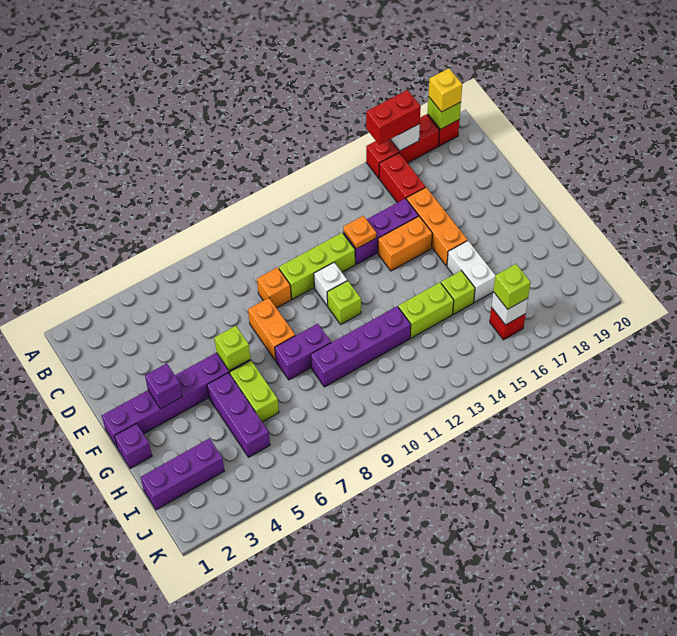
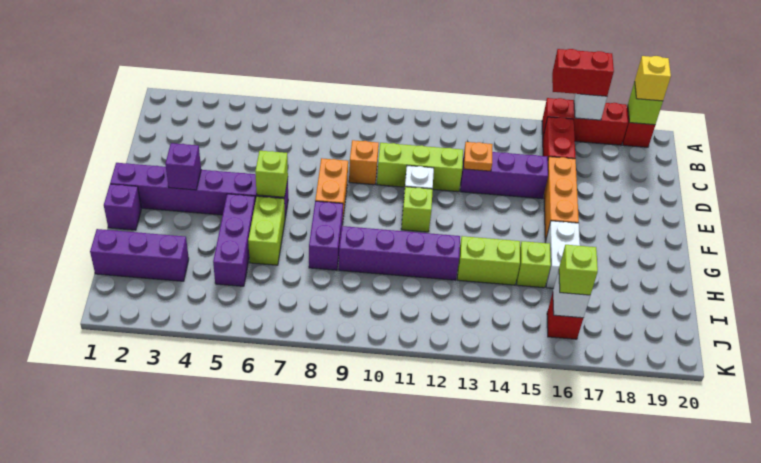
orange brick E14:E15 level 1 -> none
purple brick G8:G9 level 1 -> purple brick G8:H8 level 1

